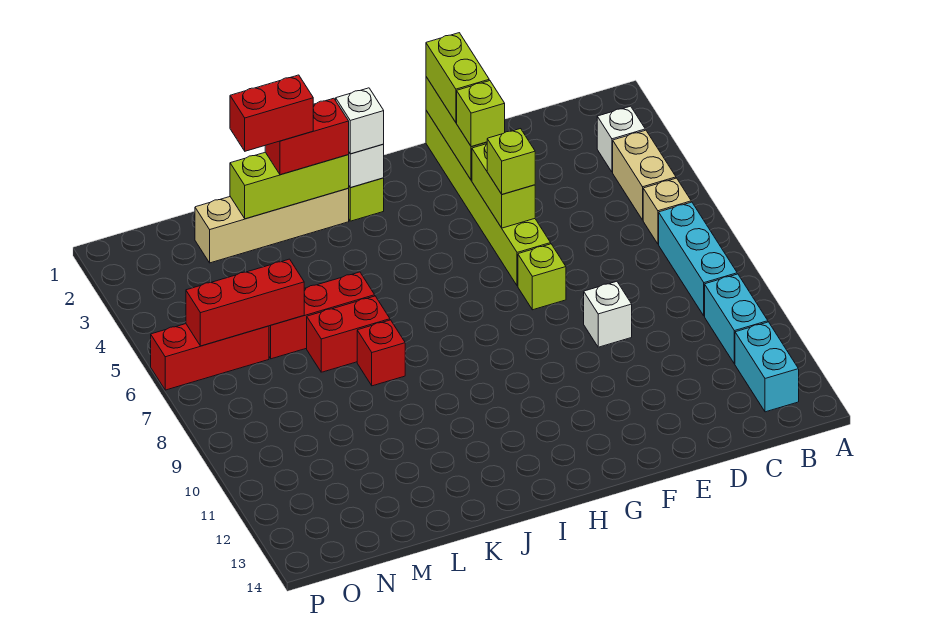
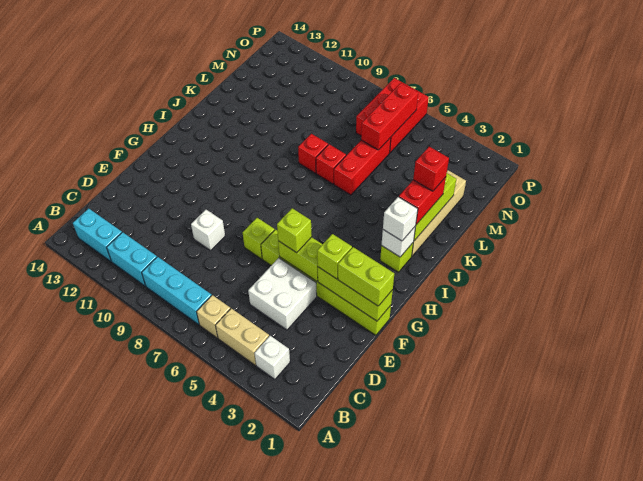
none -> white brick D4:E5 level 1
red brick K2:L2 level 4 -> red brick K2 level 4
red brick K7:L7 level 1 -> red brick K7 level 1
red brick N6:P6 level 1 -> red brick N6:P7 level 1

